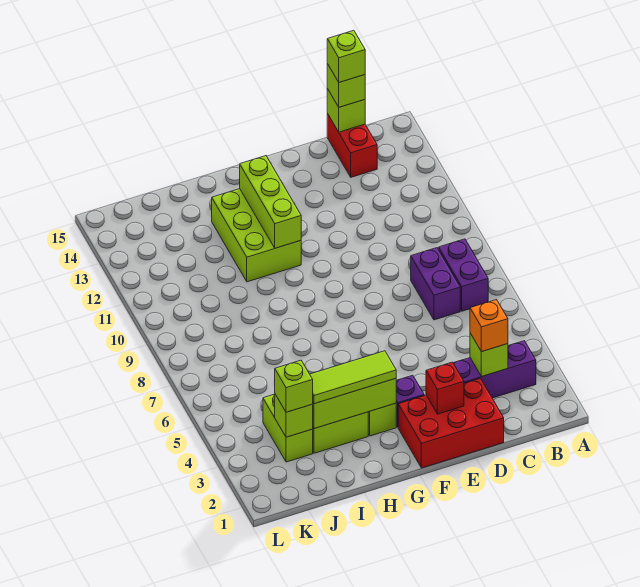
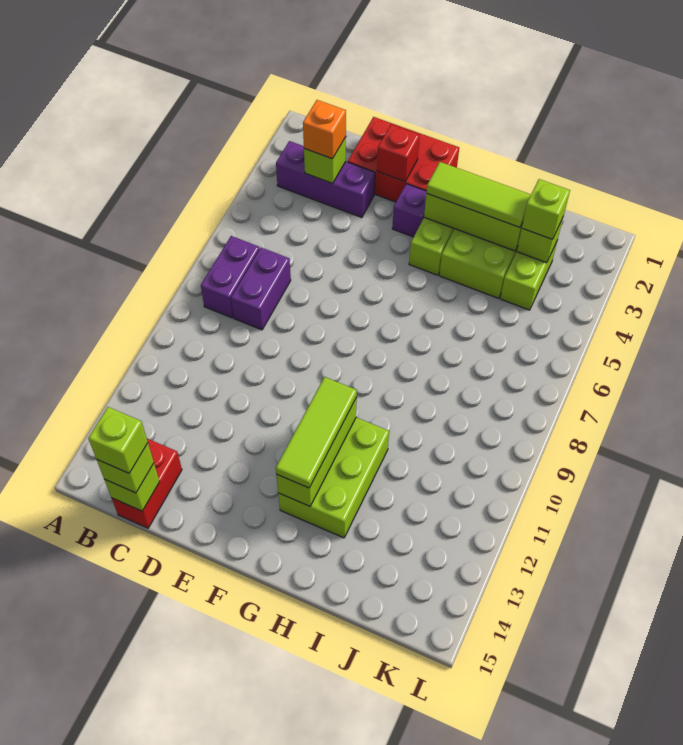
none -> lime tile G11:G13 level 3

